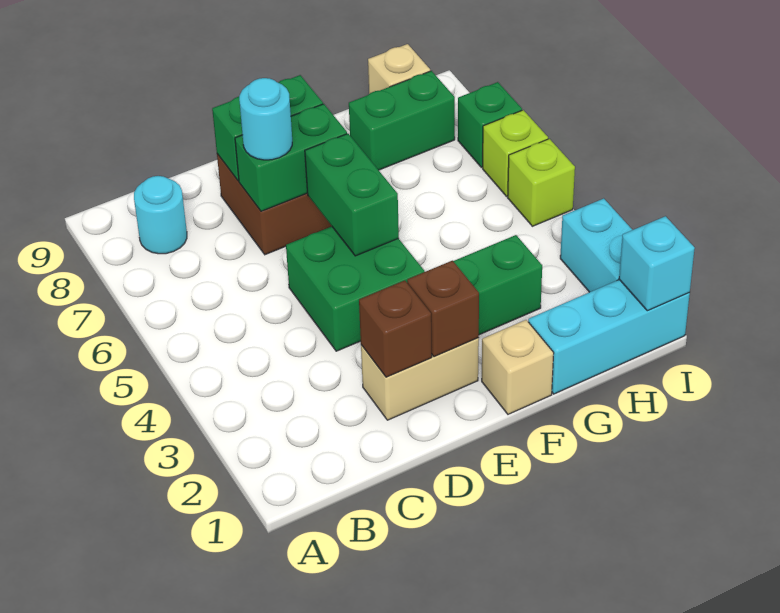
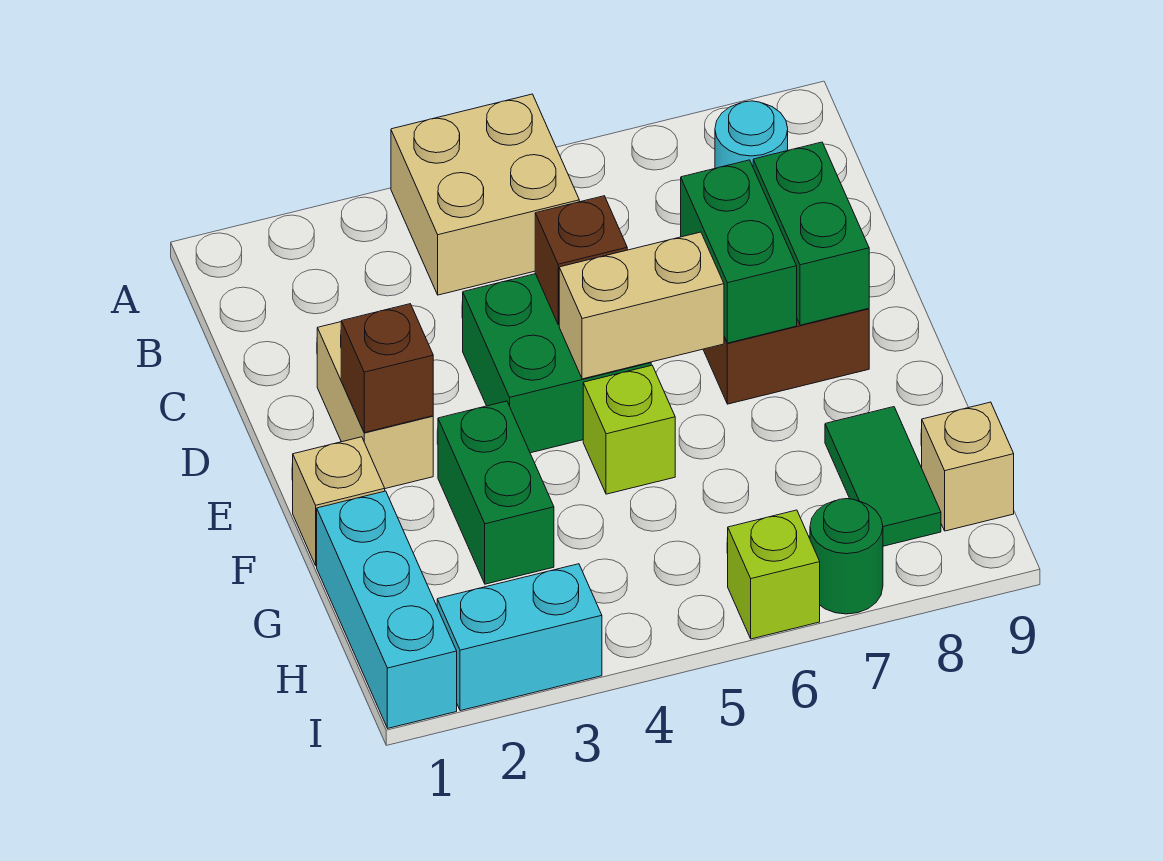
none -> tan brick A4:B5 level 1
brown brick D2 level 2 -> brown brick D5 level 2
cyan round brick D7 level 3 -> none
green brick E5:E6 level 2 -> tan brick E5:E6 level 2
green brick G8:H8 level 1 -> green tile G8:H8 level 1
cyan brick I1 level 2 -> none
lime brick I5 level 1 -> lime brick F5 level 1
green brick I7 level 1 -> green round brick I7 level 1

